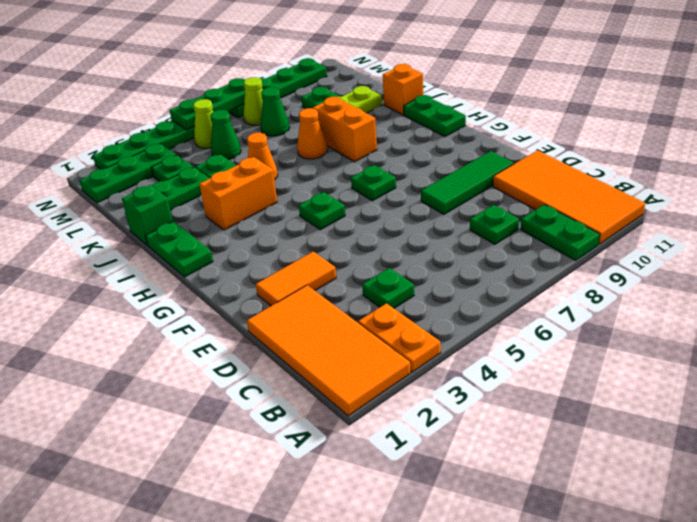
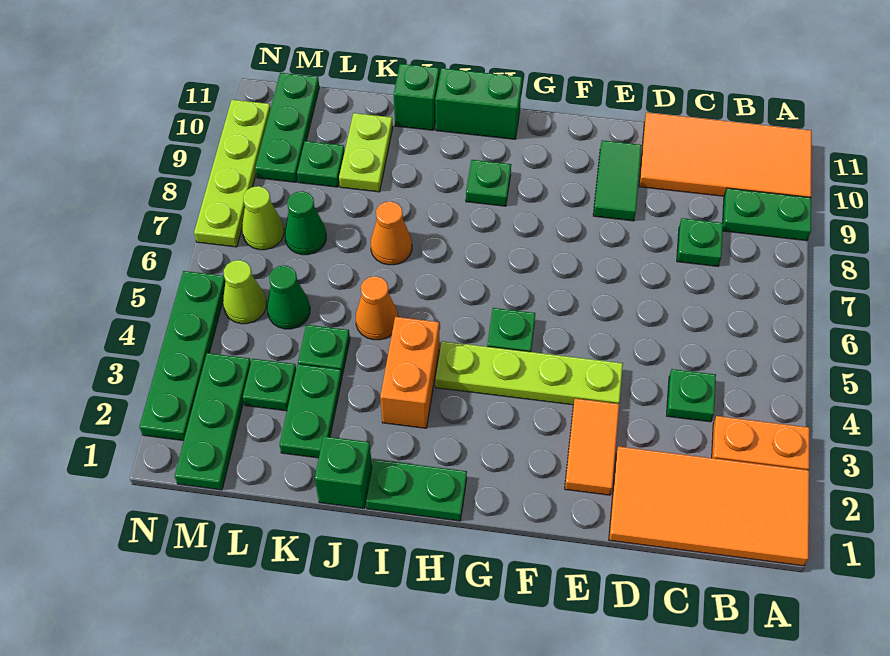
none -> lime plate E4:H4 level 1
green tile E8:E10 level 1 -> green tile E9:E10 level 1
green plate G7 level 1 -> green plate H9 level 1
green plate H11:I11 level 1 -> green brick H11:I11 level 1
orange brick I8:J8 level 1 -> none
orange brick J11 level 1 -> green brick J11 level 1
green plate N5:N7 level 2 -> green plate M9:M11 level 1
green plate N7:N10 level 1 -> lime plate N7:N10 level 1

